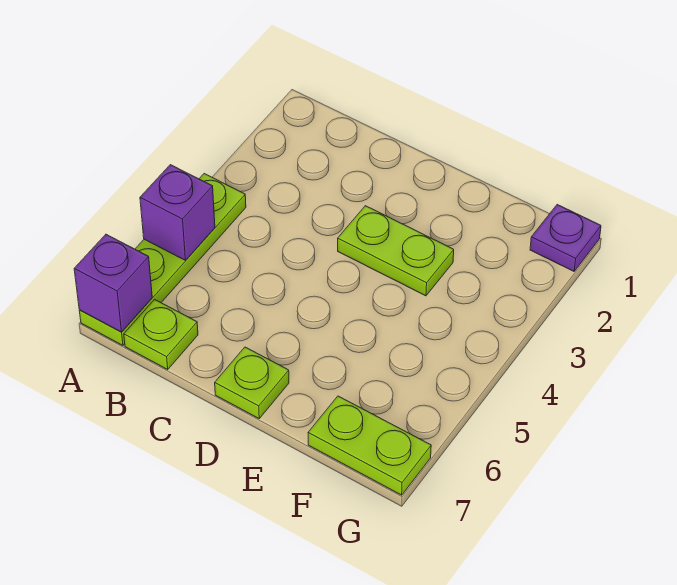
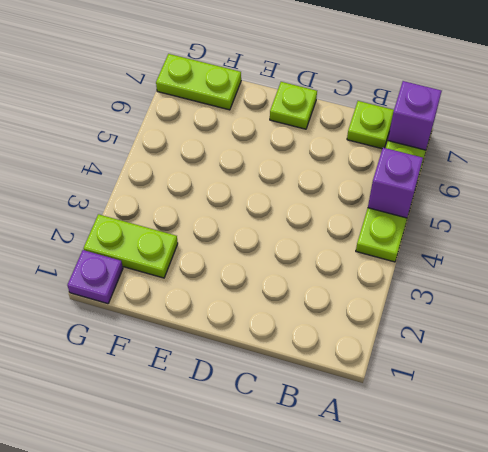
lime plate D3:E3 level 1 -> lime plate F2:G2 level 1

